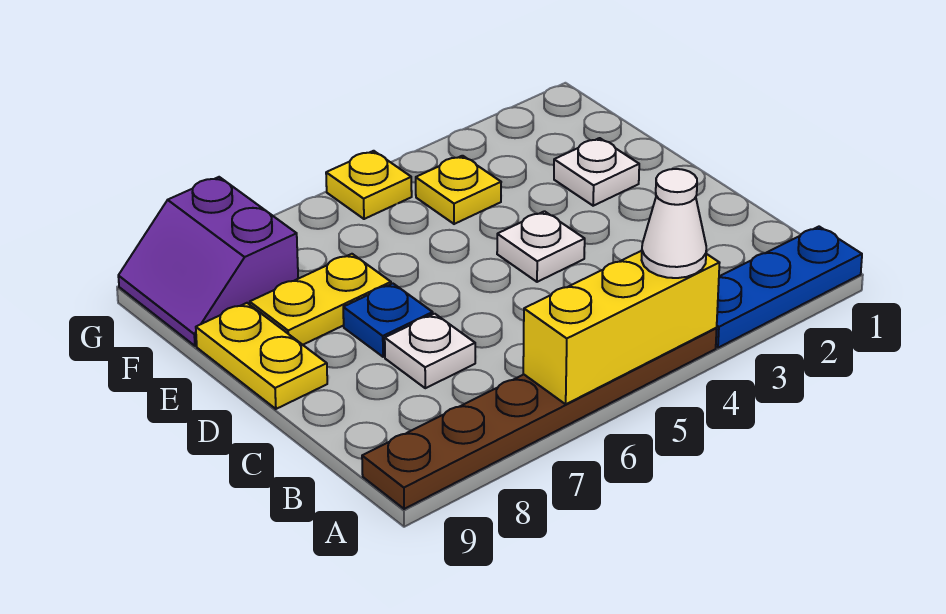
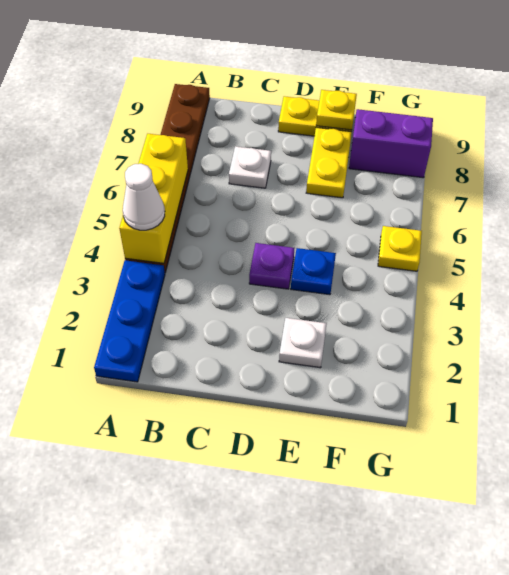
white plate D4 level 1 -> purple plate D4 level 1
blue plate D7 level 1 -> blue plate E4 level 1
yellow plate F4 level 1 -> yellow plate E9 level 2

